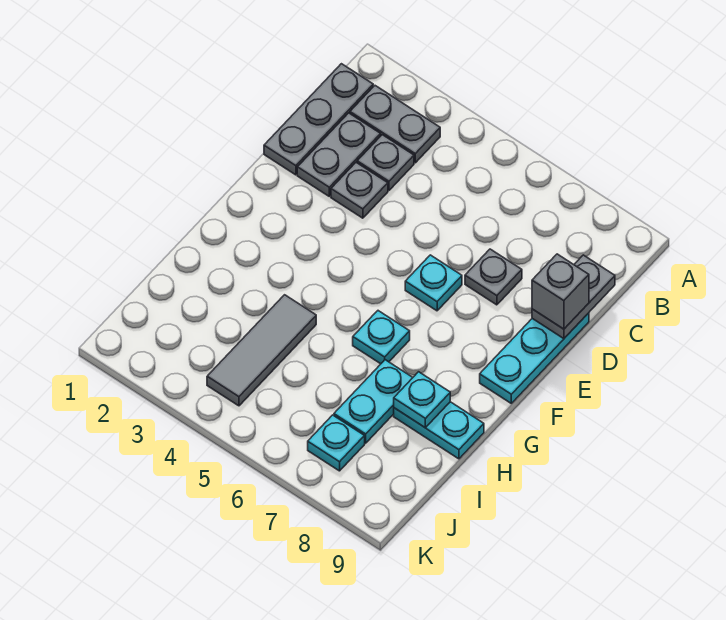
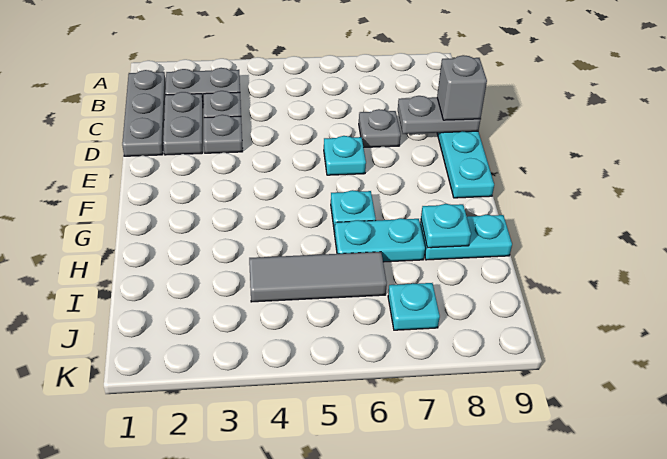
grey plate C9:D9 level 2 -> grey plate D8:D9 level 2
grey tile H4:J4 level 1 -> grey tile I4:I6 level 1
cyan plate H7:I7 level 1 -> cyan plate H6:H7 level 1

